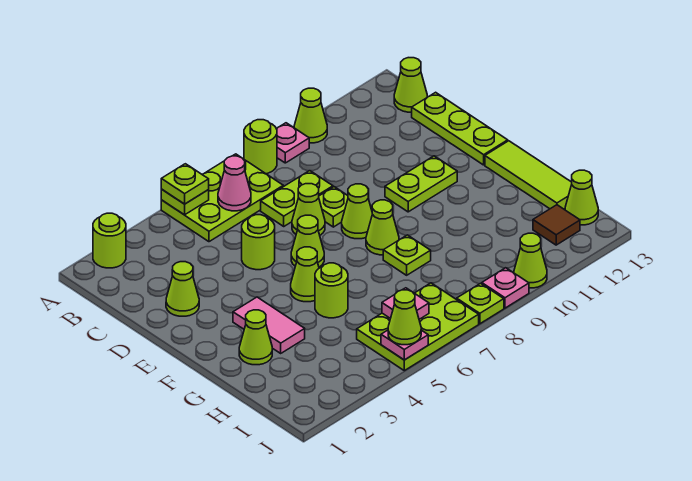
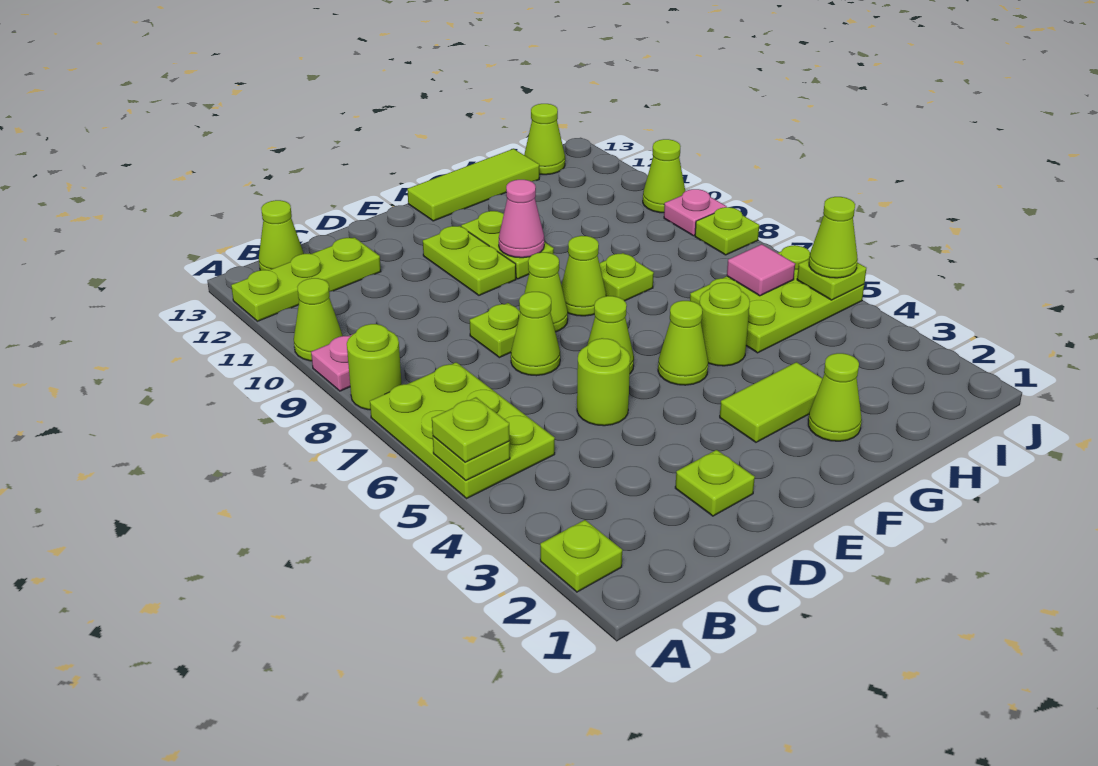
lime round brick A2 level 1 -> lime plate A2 level 1
pink cone B6 level 2 -> pink cone F10 level 2
lime plate C7:C8 level 1 -> lime plate F10:F11 level 1
lime plate C13:E13 level 1 -> lime plate A12:C12 level 1
lime cone D2 level 1 -> lime plate D2 level 1
pink tile F3:G3 level 1 -> lime tile F3:G3 level 1
lime plate I5:J7 level 1 -> lime plate H5:J6 level 1
brown tile I12 level 1 -> none
pink plate J5 level 2 -> lime plate J5 level 2

